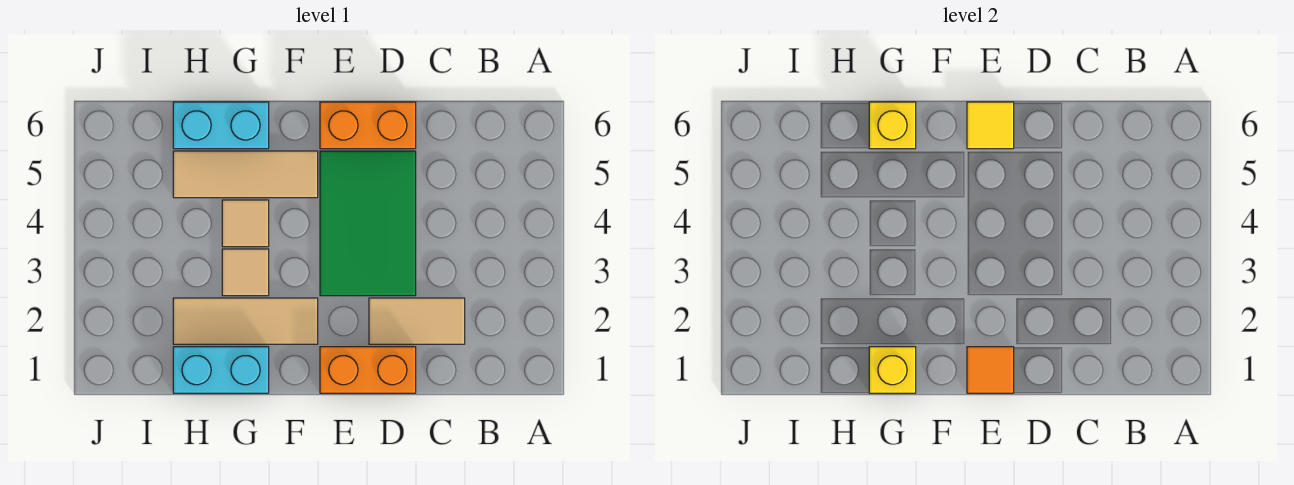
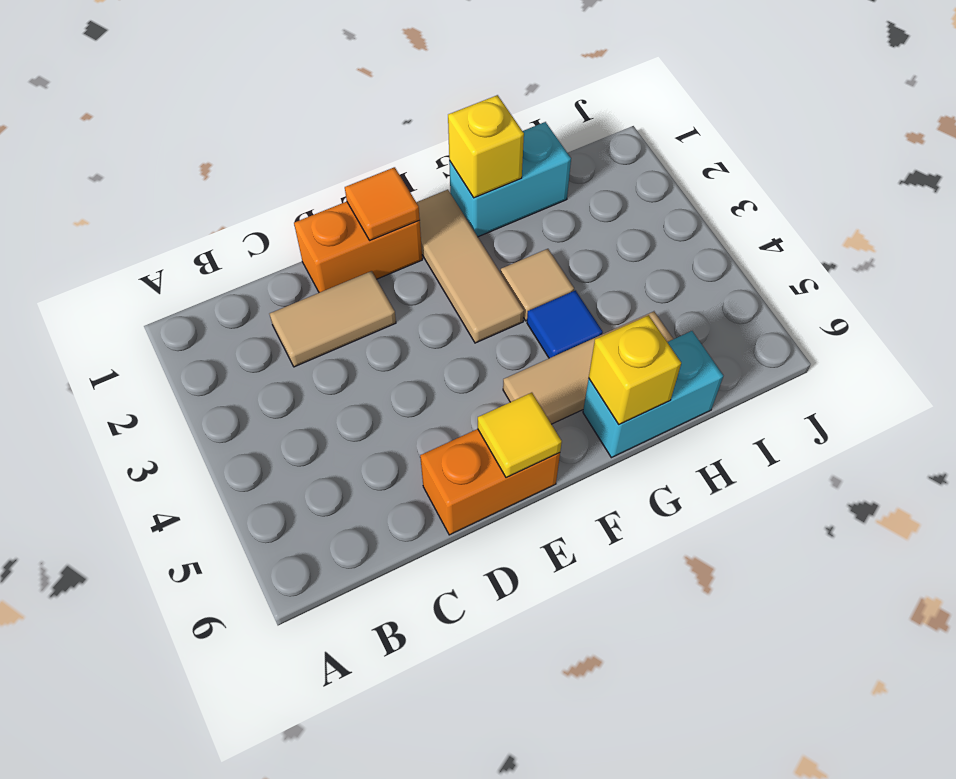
green tile D3:E5 level 1 -> none
tan tile F2:H2 level 1 -> tan tile F1:F3 level 1
tan tile G4 level 1 -> blue tile G4 level 1

